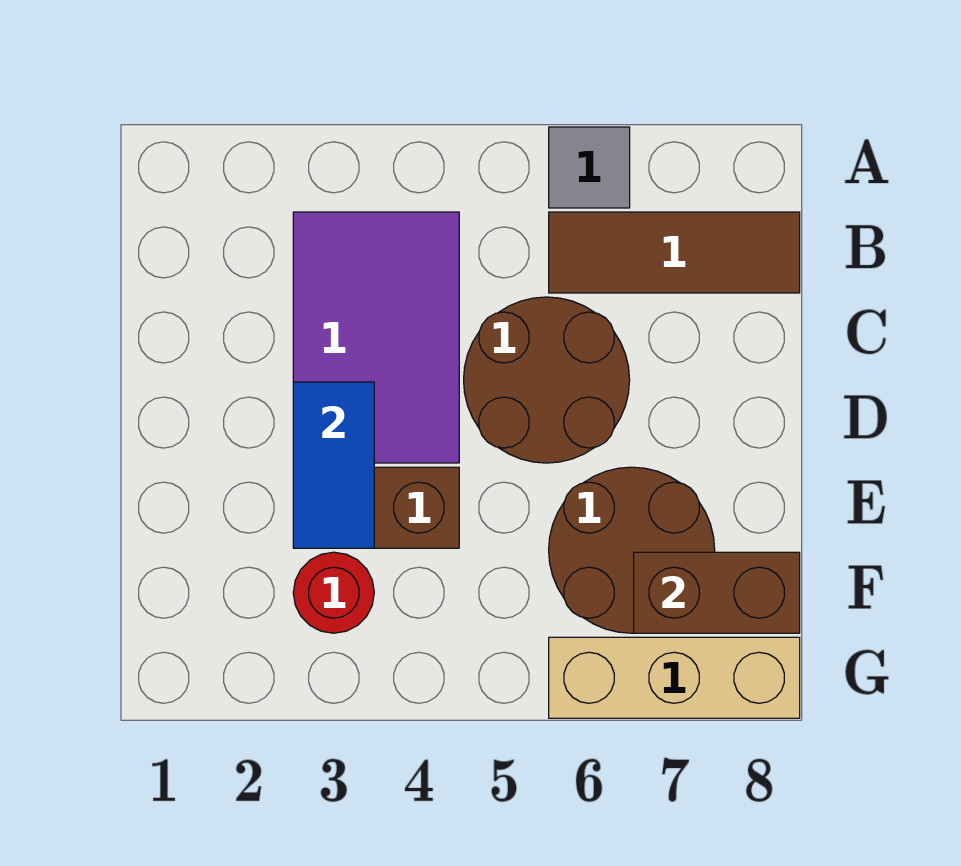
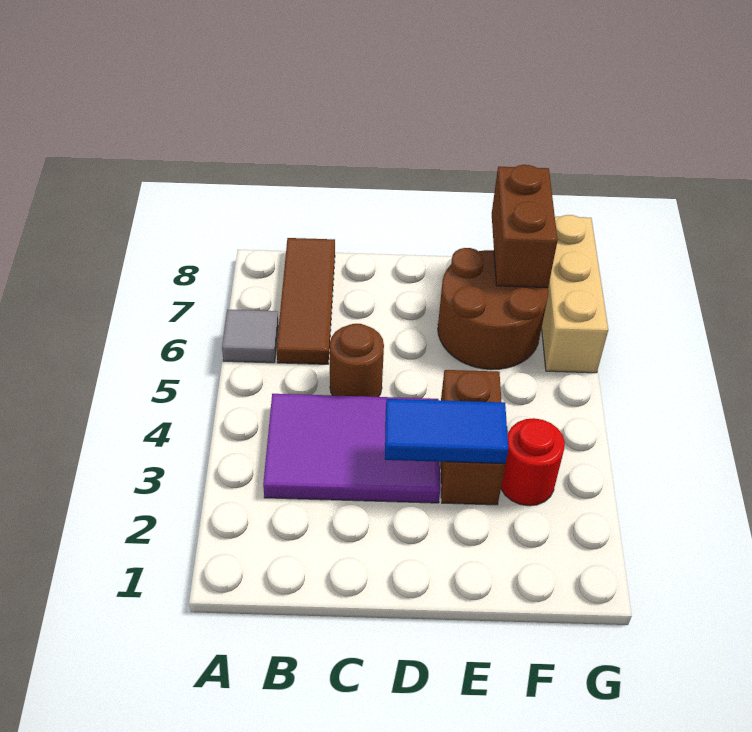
brown round brick C5:D6 level 1 -> brown round brick C5 level 1

